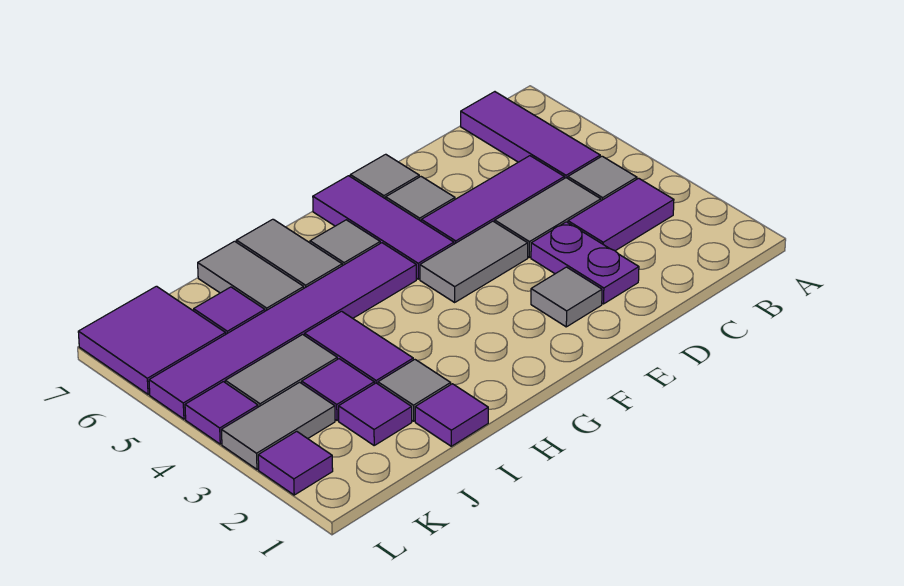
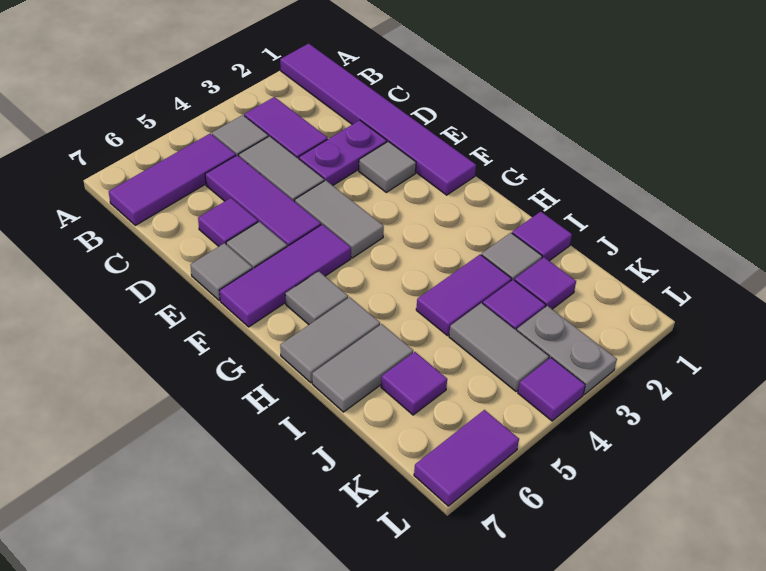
purple tile G5:L5 level 1 -> purple tile A1:F1 level 1
grey tile K3:L3 level 1 -> grey plate K3:L3 level 1
purple tile K6:L7 level 1 -> purple tile L6:L7 level 1
purple tile L2 level 1 -> purple tile D6 level 1

